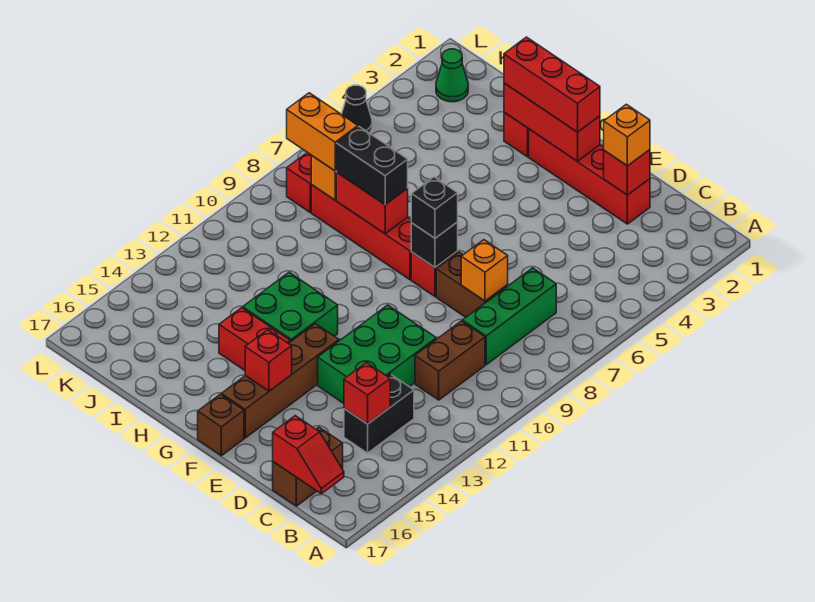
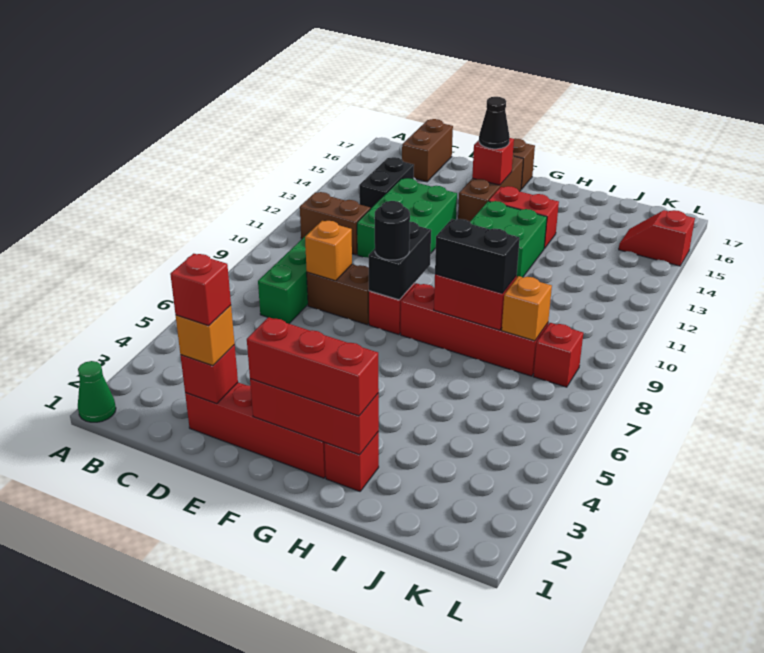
red slope B17:C17 level 2 top C -> red slope K15:L15 level 1 top L
brown brick C10:C11 level 1 -> brown brick B11:C11 level 1
red brick C14 level 2 -> red brick D2 level 4
black brick F8 level 2 -> black brick F8:F9 level 2
black brick F8 level 3 -> black round brick F8 level 3
brown brick F13:F16 level 1 -> brown brick F14:F16 level 1
orange brick J8:K8 level 3 -> none
green cone K2 level 1 -> green cone A1 level 1
black cone L5 level 1 -> black cone F15 level 3

